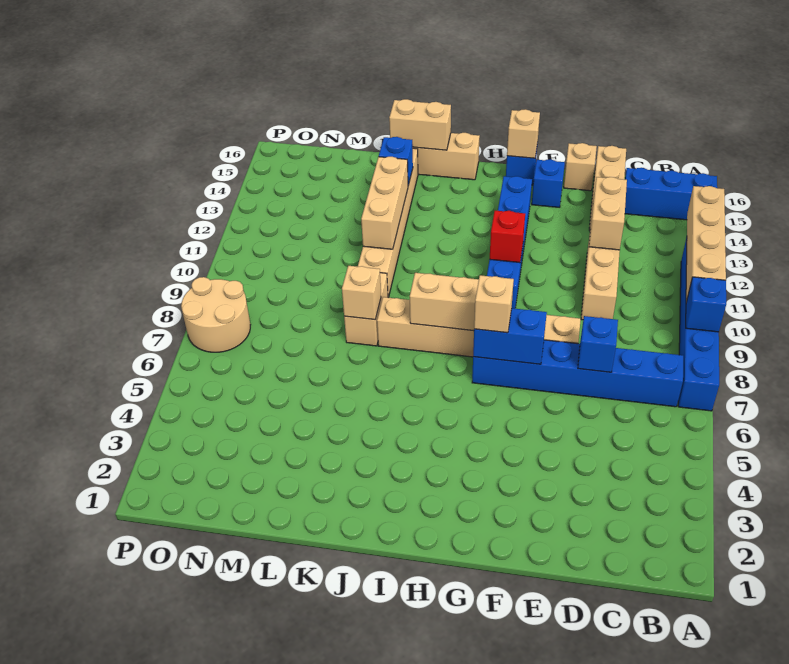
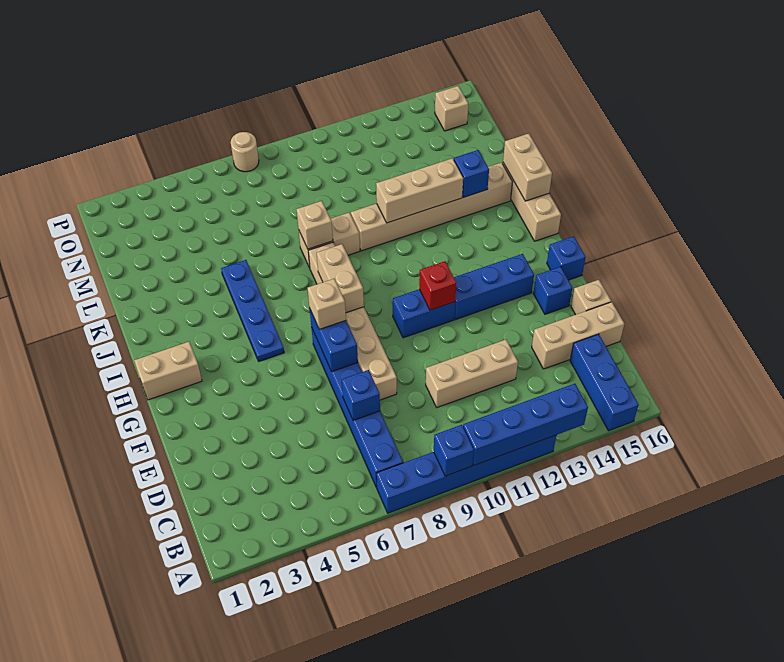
tan brick A10:A13 level 2 -> blue brick A10:A13 level 2
tan brick D12:D13 level 2 -> tan brick H1:H2 level 1
tan brick G16 level 2 -> tan brick O15 level 1
none -> blue plate H5:K5 level 1
tan round brick O7:P8 level 1 -> tan round brick P7 level 1

